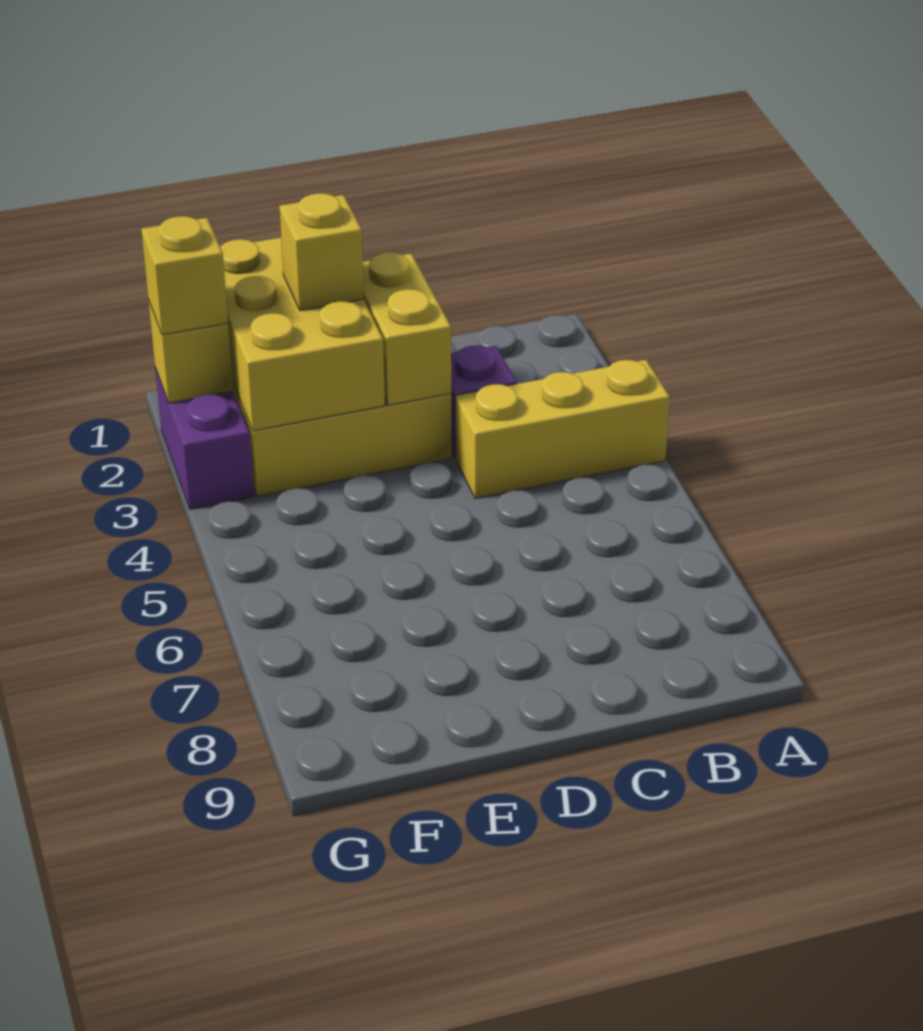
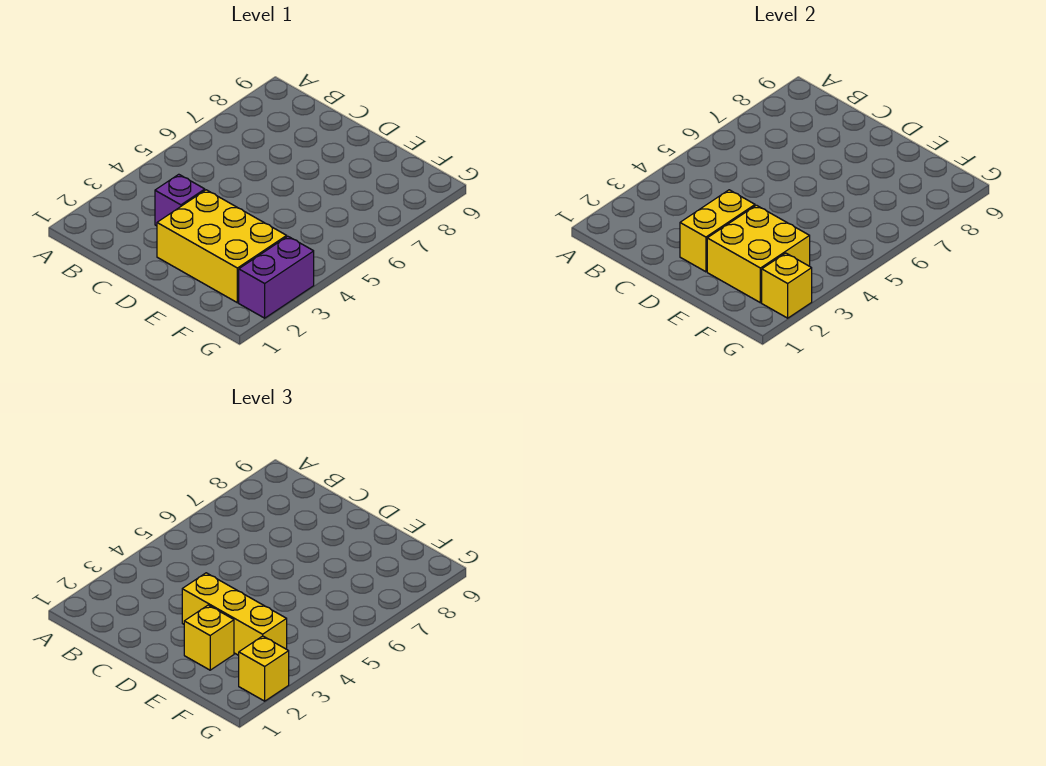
yellow brick A4:C4 level 1 -> yellow brick D3:F3 level 3
yellow brick E1:F3 level 2 -> yellow brick E2:F3 level 2

